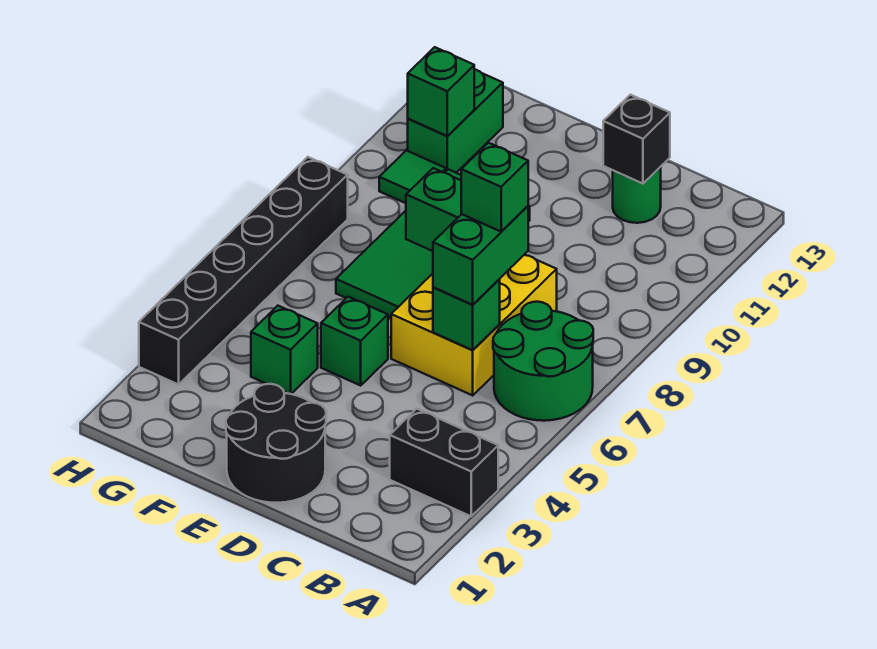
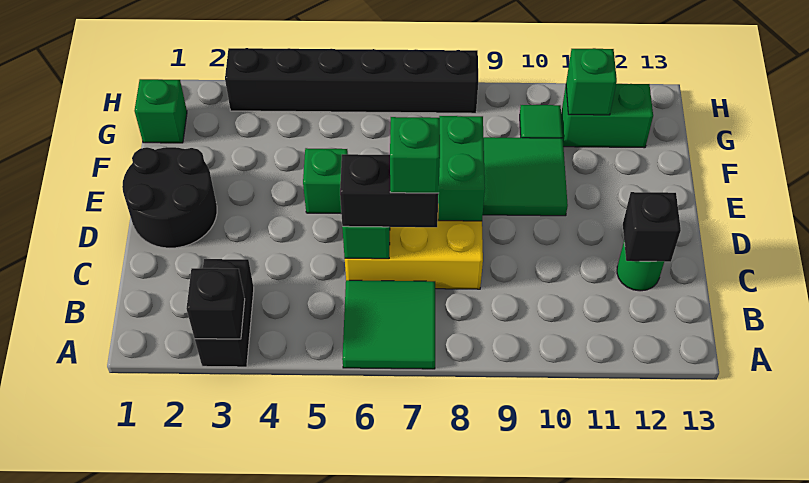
none -> black brick A3 level 2
green round brick A6:B7 level 1 -> green tile A6:B7 level 1
green brick C6:C7 level 3 -> black brick C6:C7 level 3
green brick F4 level 1 -> green brick G1 level 1

